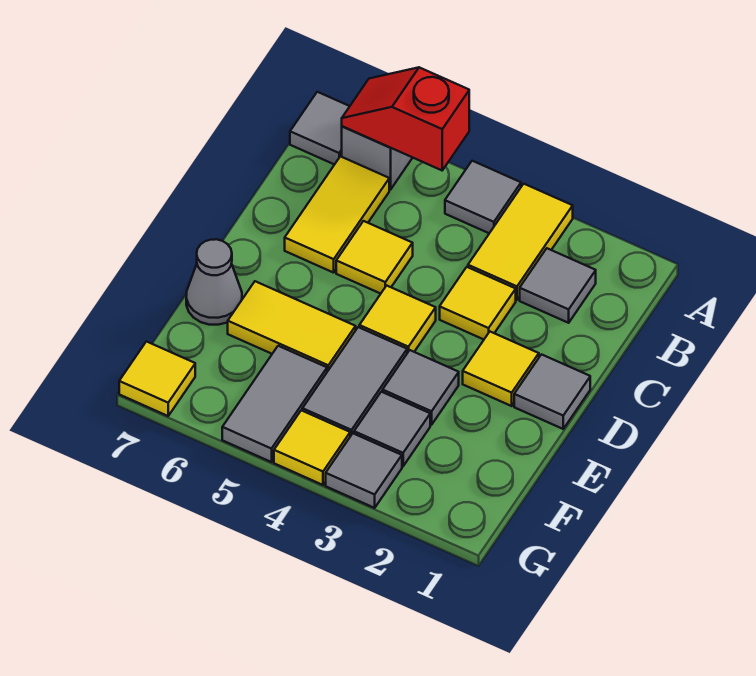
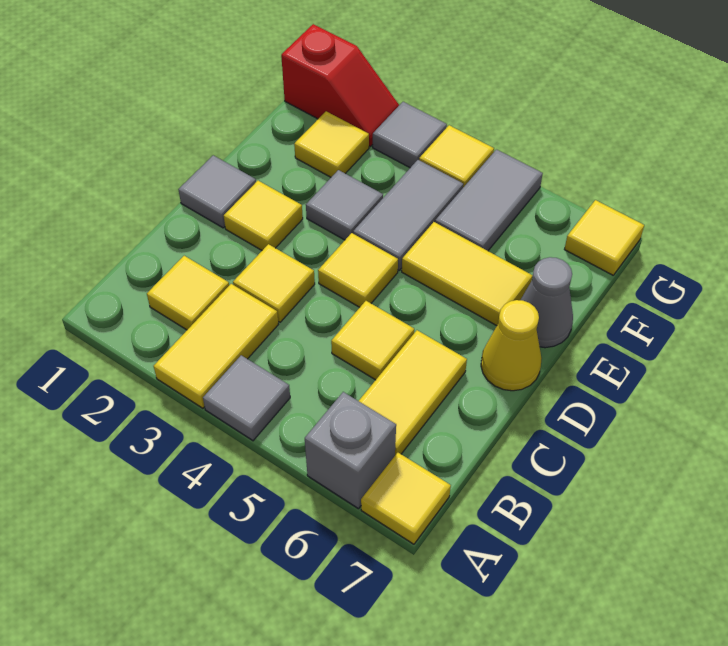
red slope A5:A6 level 2 top 5 -> red slope G1:G2 level 1 top 1
grey tile A7 level 1 -> yellow tile A7 level 1
grey tile B2 level 1 -> yellow tile B2 level 1
none -> yellow cone D7 level 1
none -> yellow tile F2 level 1
grey tile F3 level 1 -> none

